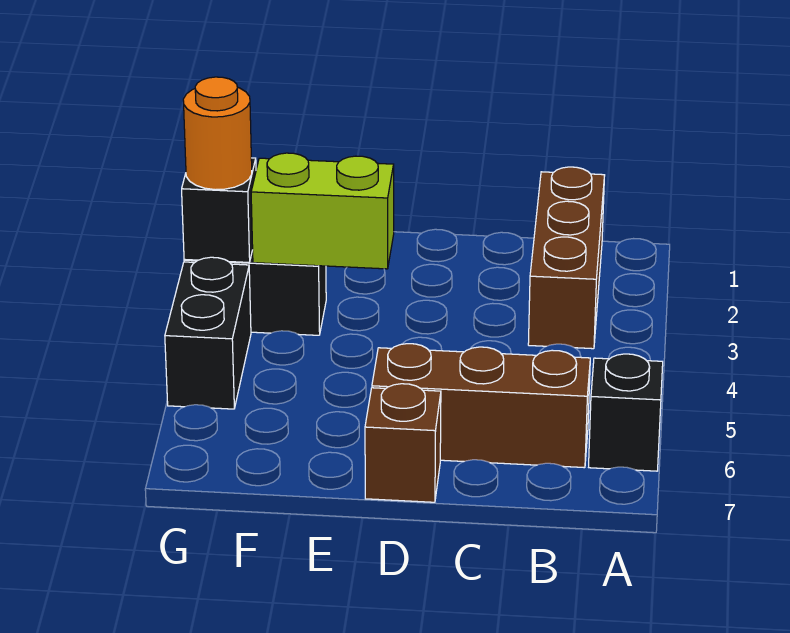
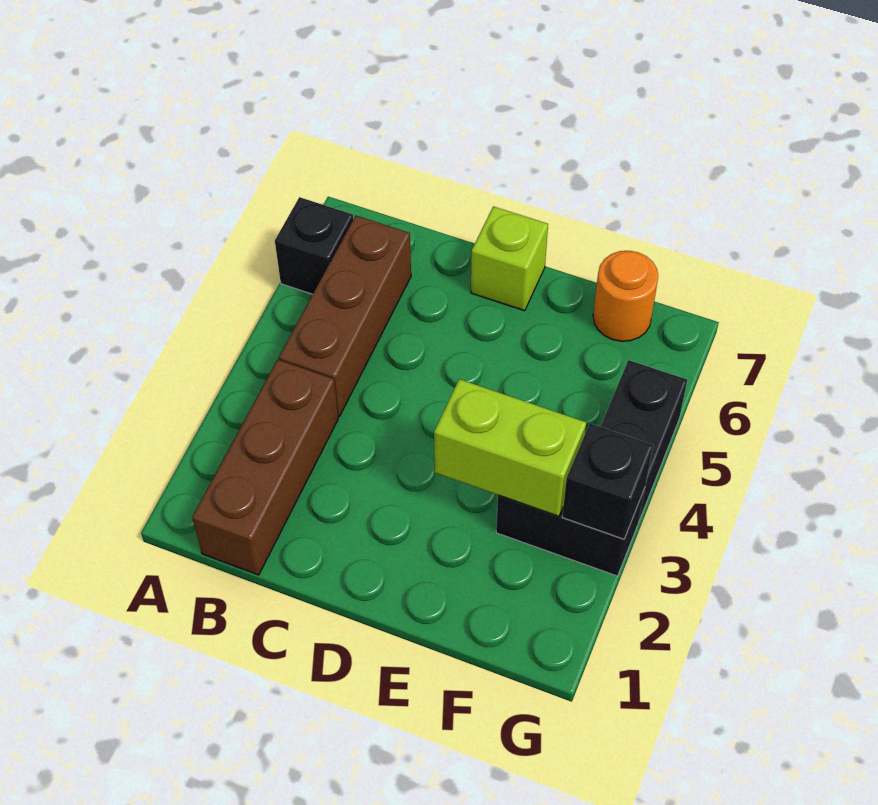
brown brick B6:D6 level 1 -> brown brick B4:B6 level 1
brown brick D7 level 1 -> lime brick D7 level 1
orange round brick G3 level 3 -> orange round brick F7 level 1

